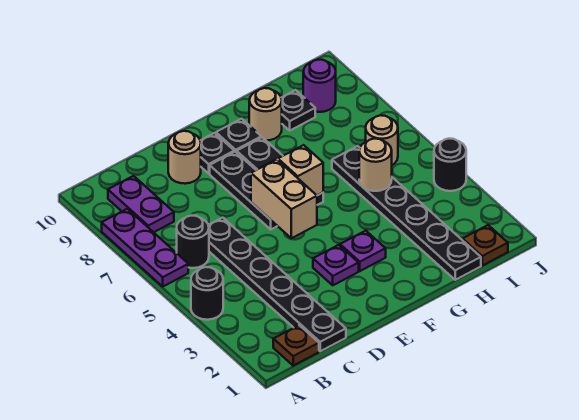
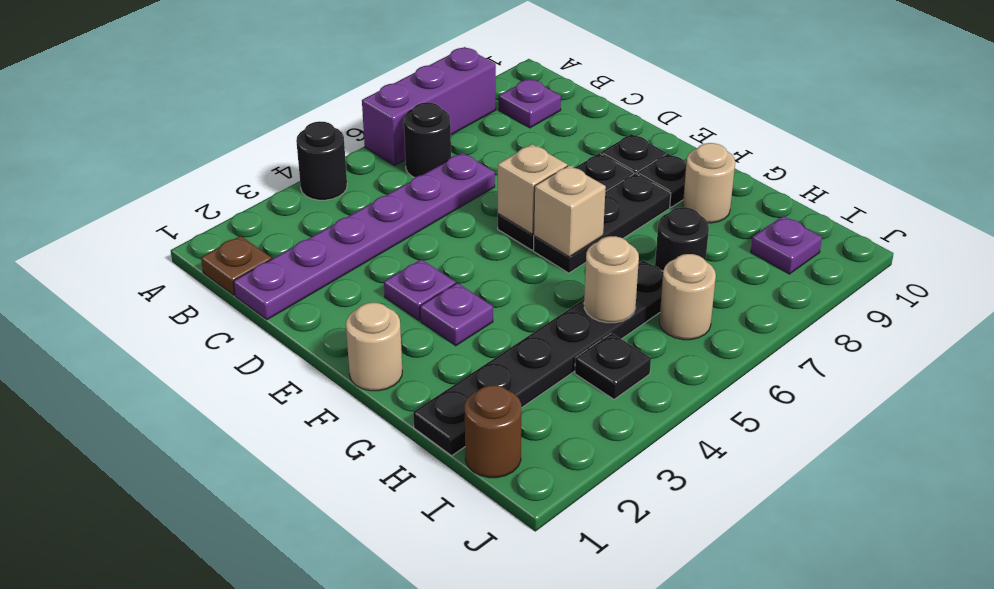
purple plate A6:A8 level 1 -> purple brick A6:A8 level 1
purple plate B8:B9 level 1 -> purple plate B9 level 1
black plate C1:C6 level 1 -> purple plate C1:C6 level 1
tan round brick D9 level 1 -> tan round brick F1 level 1
tan brick E5:E6 level 2 -> tan brick E6 level 2
black plate H9 level 1 -> black plate I4 level 1
brown plate I1 level 1 -> brown round brick I1 level 1
purple round brick I9 level 1 -> purple plate I9 level 1
black round brick J4 level 1 -> black round brick H7 level 1

